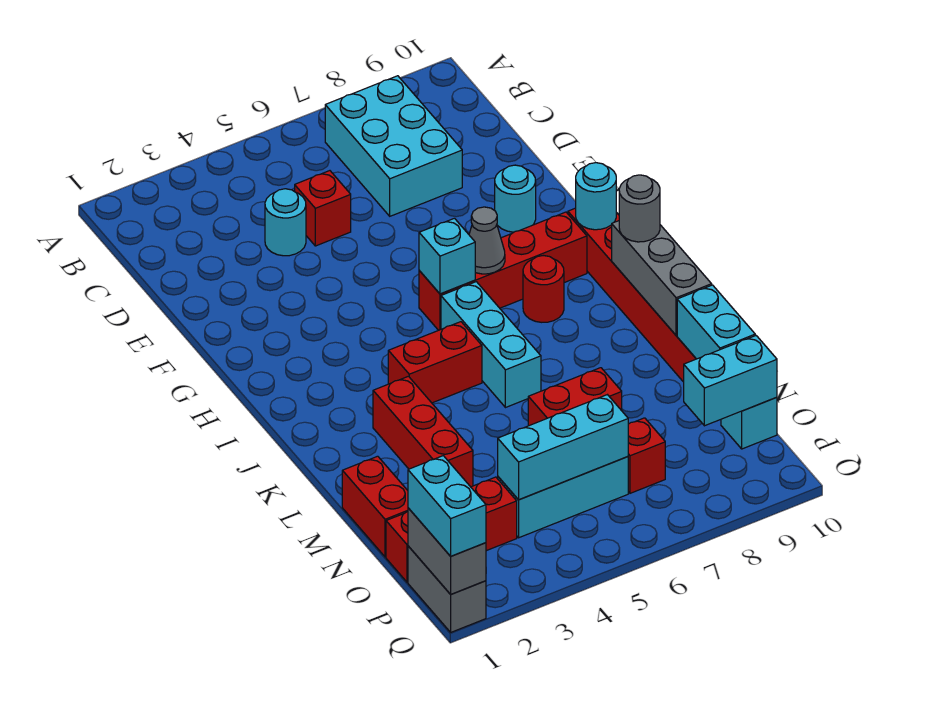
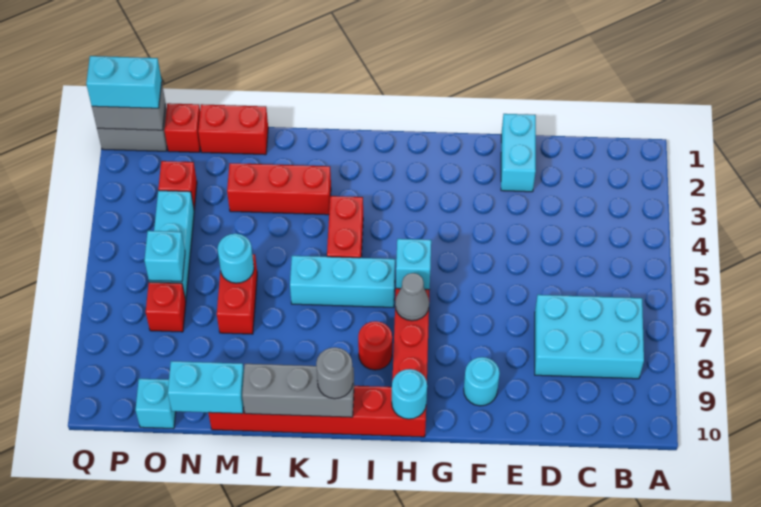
cyan round brick D4 level 1 -> cyan round brick M6 level 2
red brick D5 level 1 -> none
cyan brick O4:O6 level 2 -> cyan brick O6 level 2
cyan brick O9:O10 level 2 -> cyan brick E1:E2 level 1

